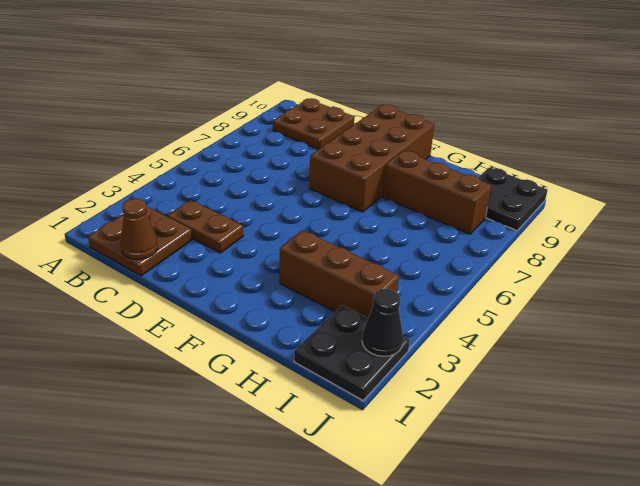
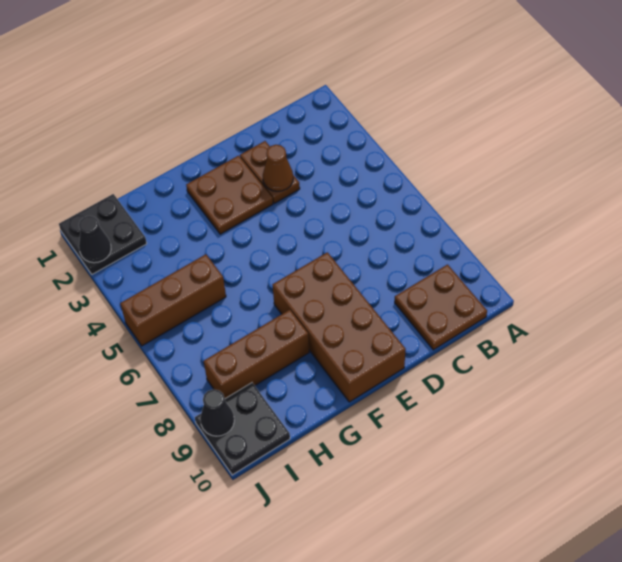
brown plate B1:C2 level 1 -> brown plate E2:F3 level 1
brown cone C1 level 2 -> brown cone D3 level 2
brown plate C3:D3 level 1 -> brown plate D2:D3 level 1
brown brick G3:I3 level 1 -> brown brick H5:J5 level 1
none -> black cone J9 level 2

